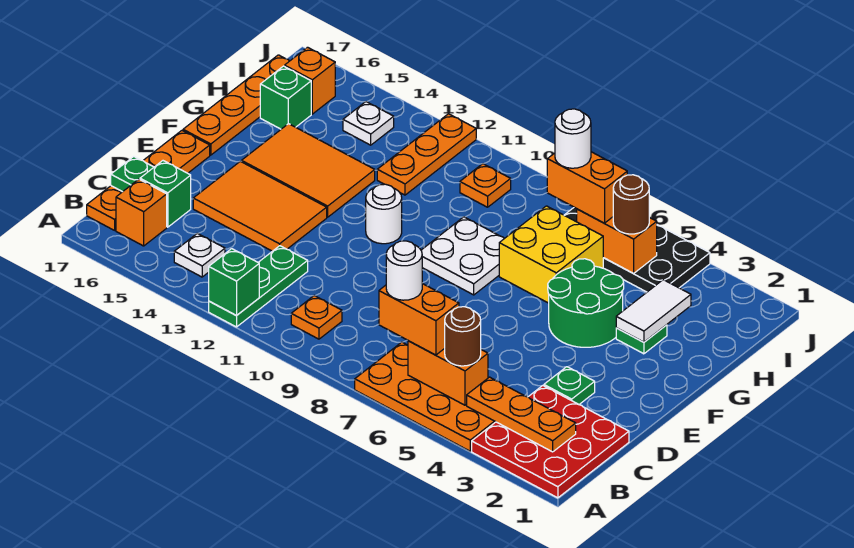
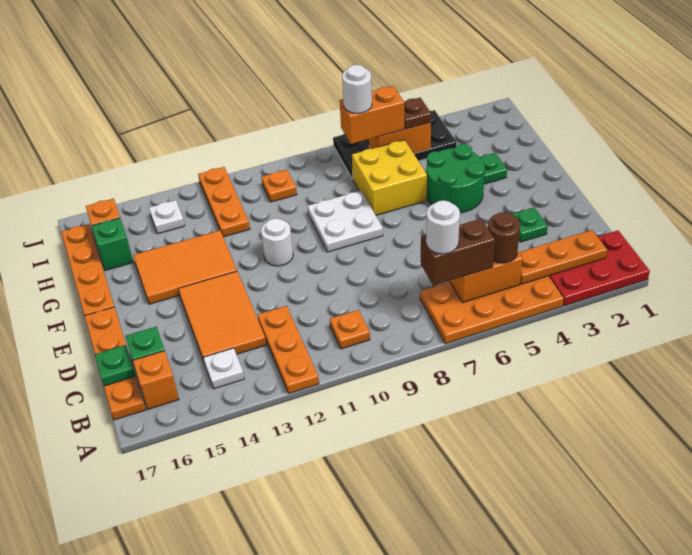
red plate A1:C3 level 1 -> red plate A1:B3 level 1
green plate A12:C12 level 1 -> orange plate A12:C12 level 1
green brick A12 level 2 -> none
orange brick B6:B7 level 3 -> brown brick B6:B7 level 3
orange tile D13:E15 level 1 -> orange tile C13:E14 level 1
white tile G3:H3 level 2 -> none
brown round brick I5 level 3 -> brown plate I5 level 3

